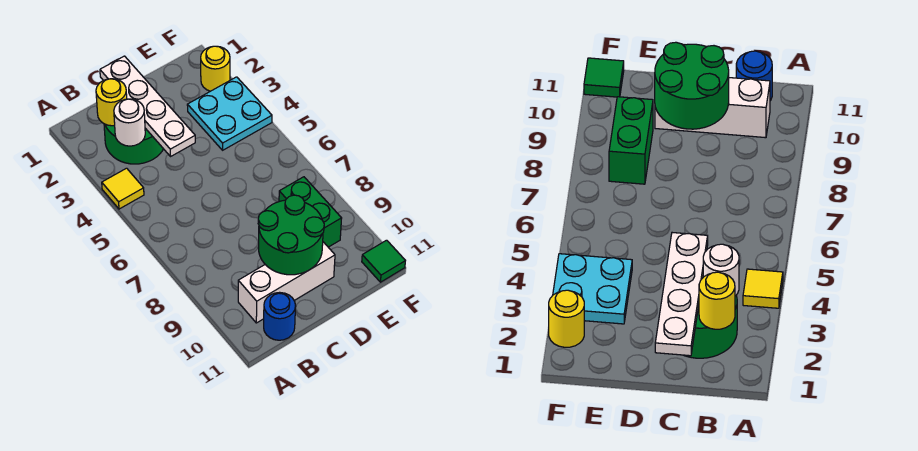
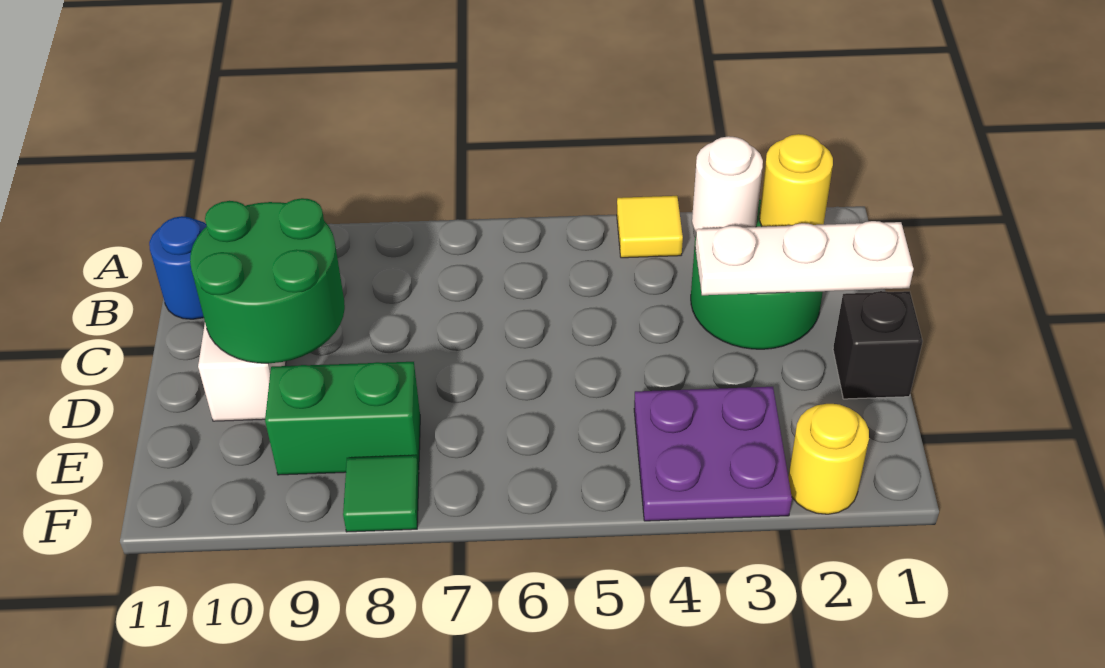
white plate C1:C4 level 2 -> white plate C1:C3 level 2
none -> black brick D1 level 1
cyan plate E3:F4 level 1 -> purple plate E3:F4 level 1
green tile F11 level 1 -> green tile F8 level 1

